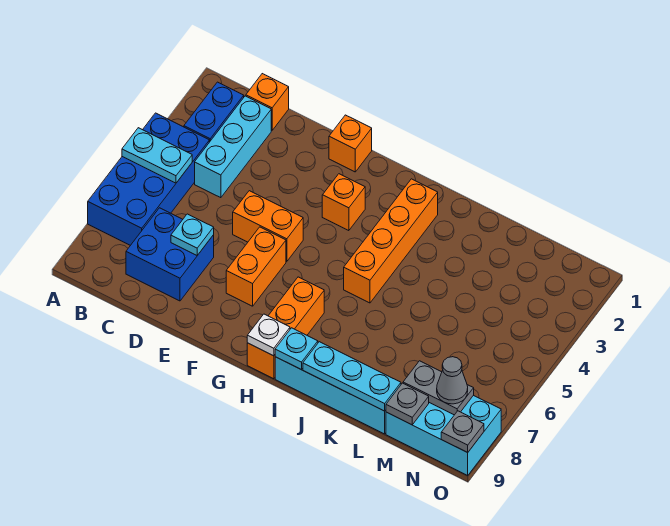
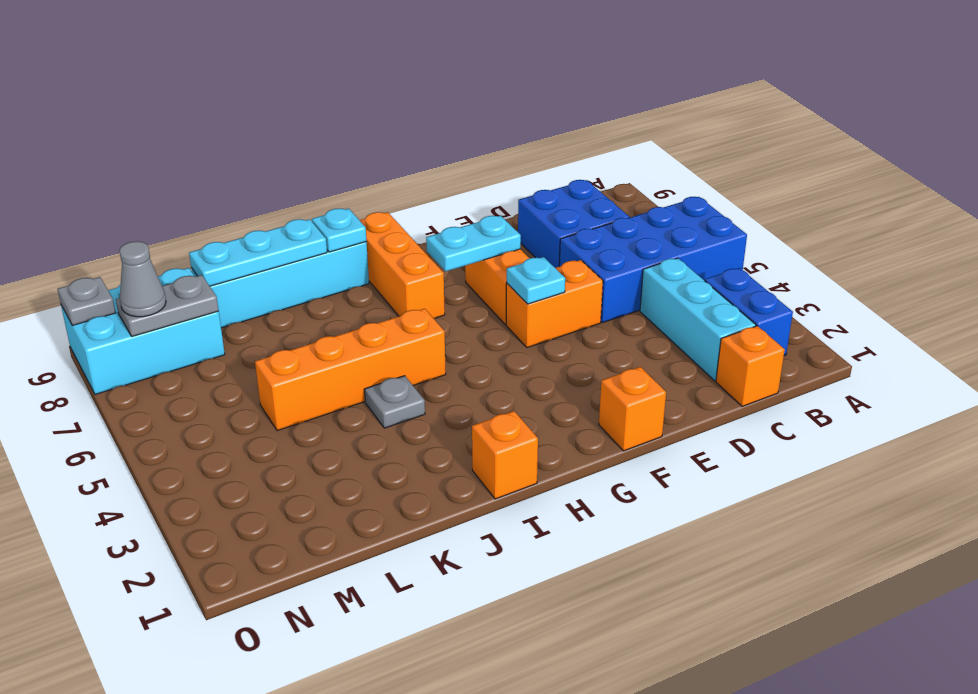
blue brick A4:B7 level 1 -> blue brick A5:D6 level 1
cyan plate A5:B5 level 2 -> cyan plate F7:G7 level 2
cyan plate D7 level 2 -> cyan plate F5 level 2
orange brick G3 level 1 -> orange brick I1 level 1
white plate H9 level 2 -> none
orange brick I2:I5 level 1 -> orange brick I5:L5 level 1
grey plate M9 level 2 -> grey plate J4 level 1

